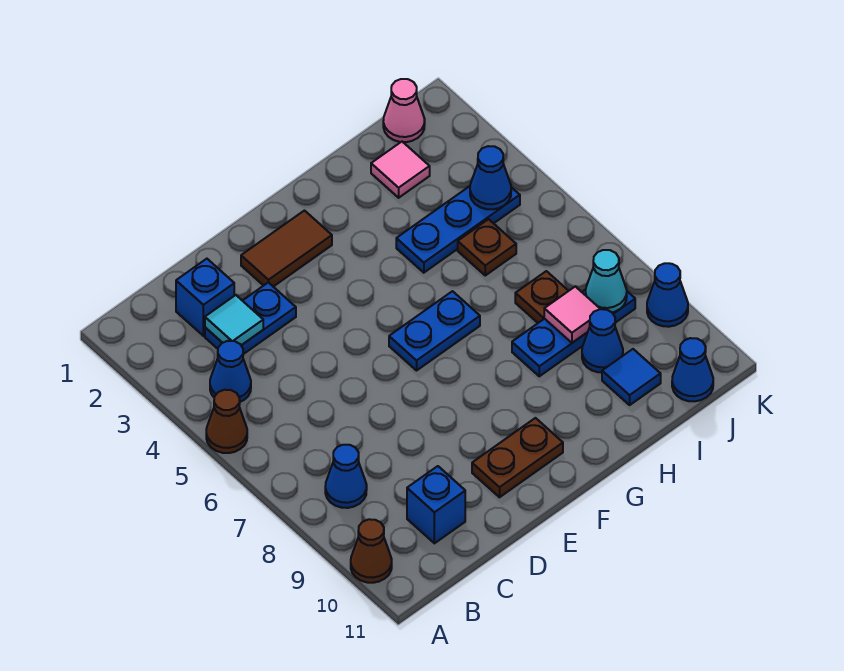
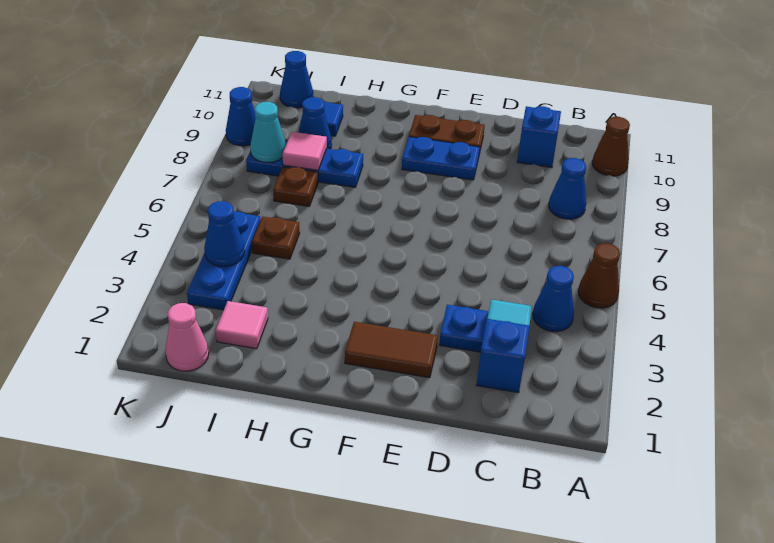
blue plate F6:G6 level 1 -> blue plate E9:F9 level 1
blue plate H4:J4 level 1 -> blue plate J3:J5 level 1

